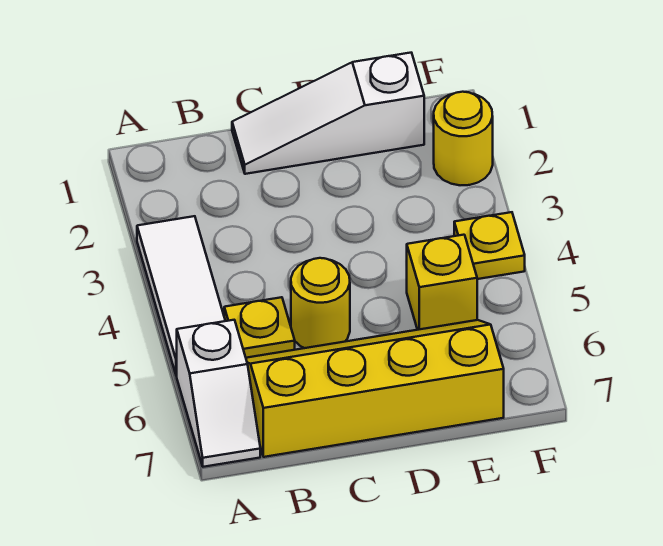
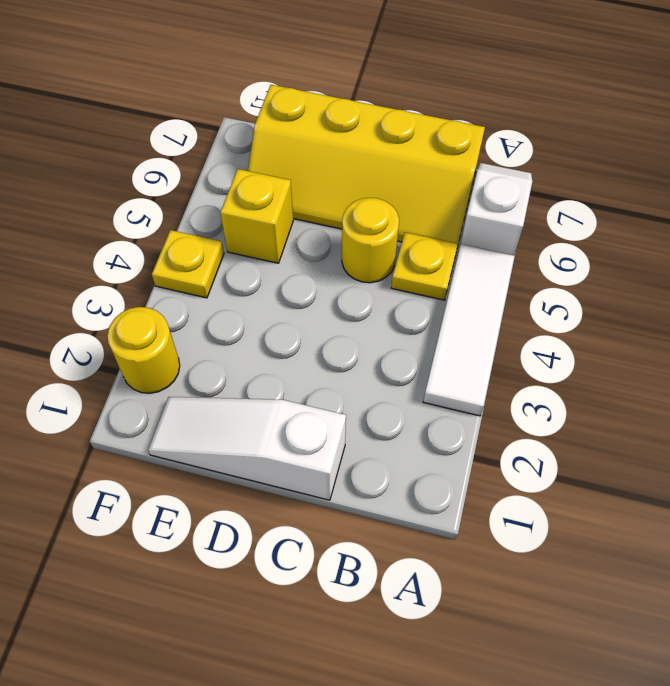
white slope C1:E1 level 1 top E -> white slope C1:E1 level 1 top C

